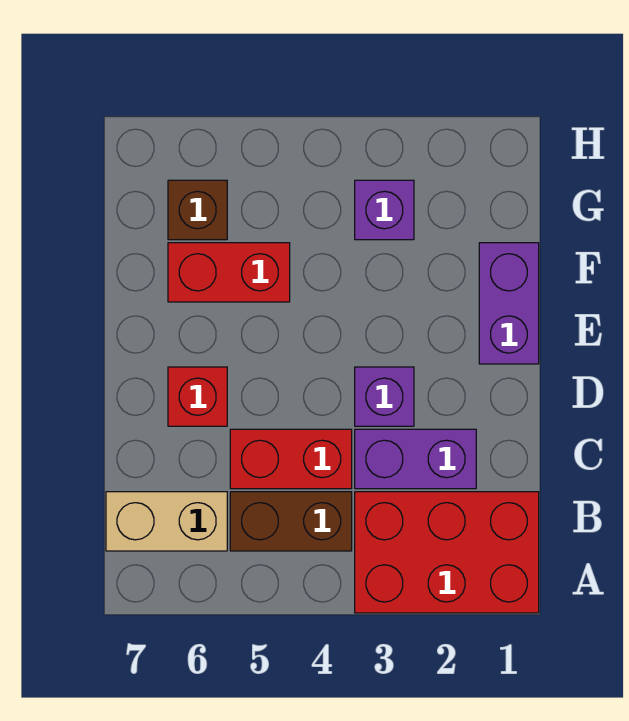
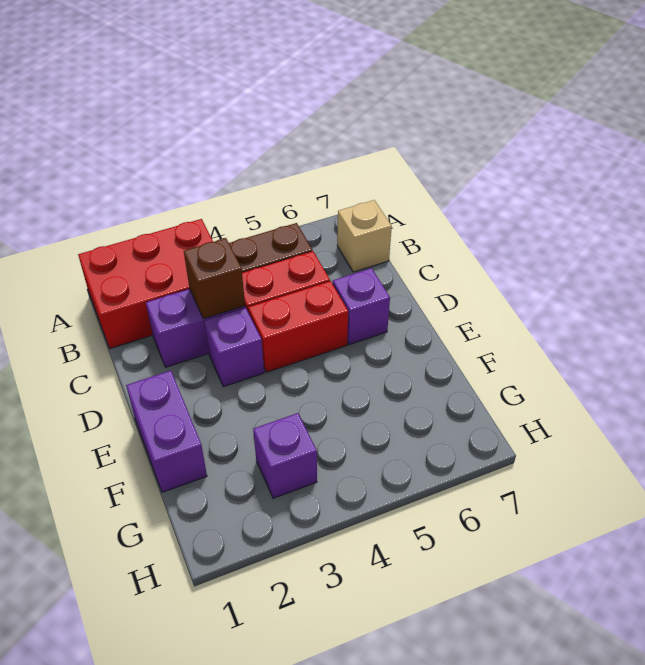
tan brick B6:B7 level 1 -> tan brick B7 level 1
red brick D6 level 1 -> purple brick D6 level 1
red brick F5:F6 level 1 -> red brick D4:D5 level 1
brown brick G6 level 1 -> brown brick C3 level 2

